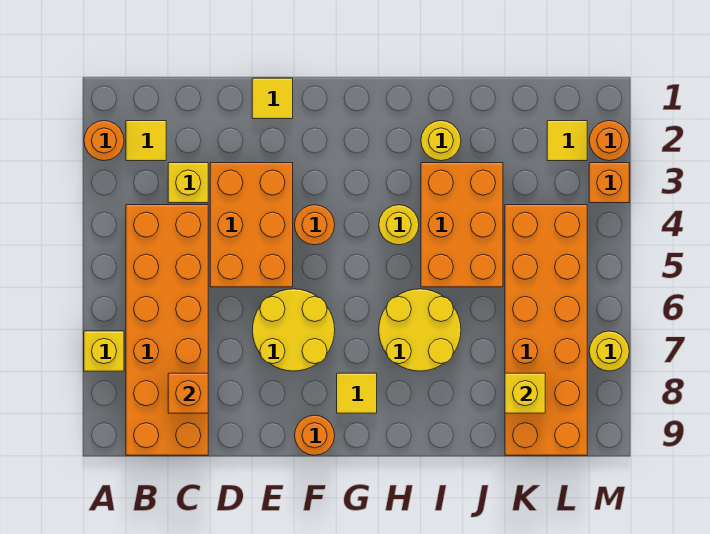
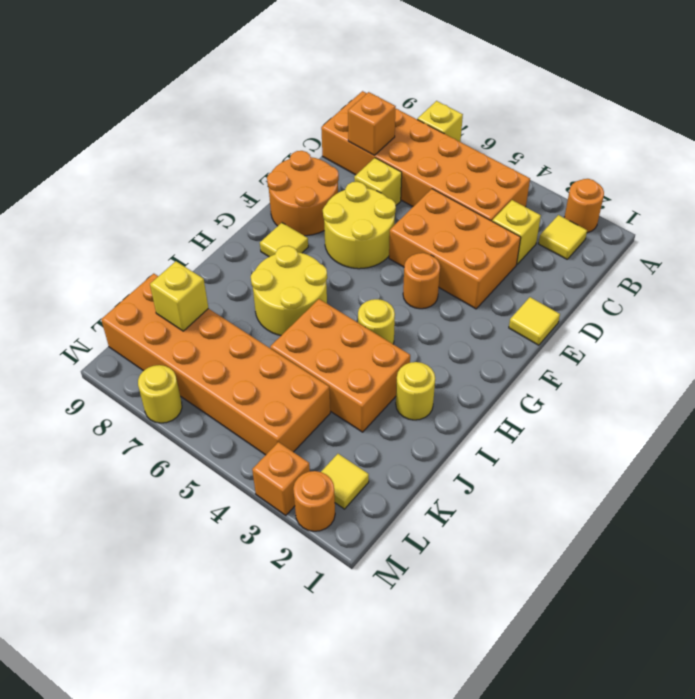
none -> yellow brick D7 level 1
orange round brick F9 level 1 -> orange round brick E8:F9 level 1

